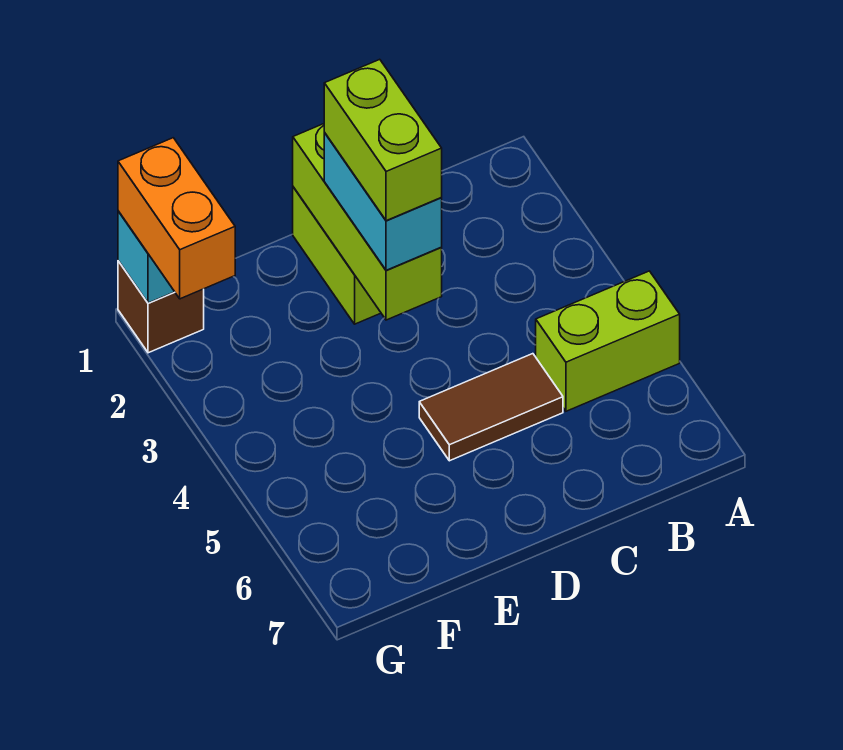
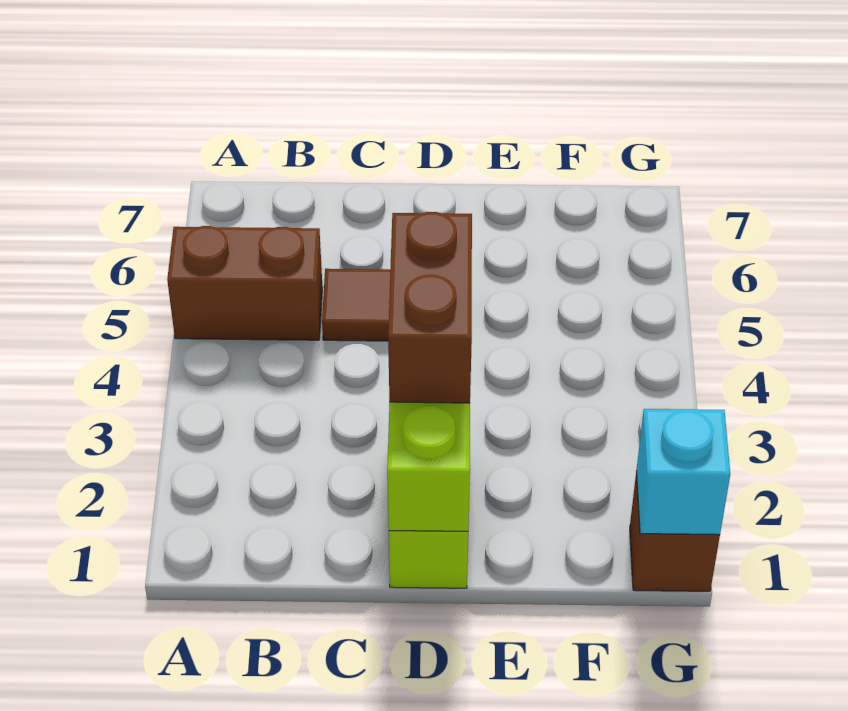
lime brick A5:B5 level 1 -> brown brick A5:B5 level 1
cyan brick D2:D3 level 3 -> brown brick D2:D3 level 3
lime brick D2:D3 level 4 -> none
orange brick G1:G2 level 3 -> none

